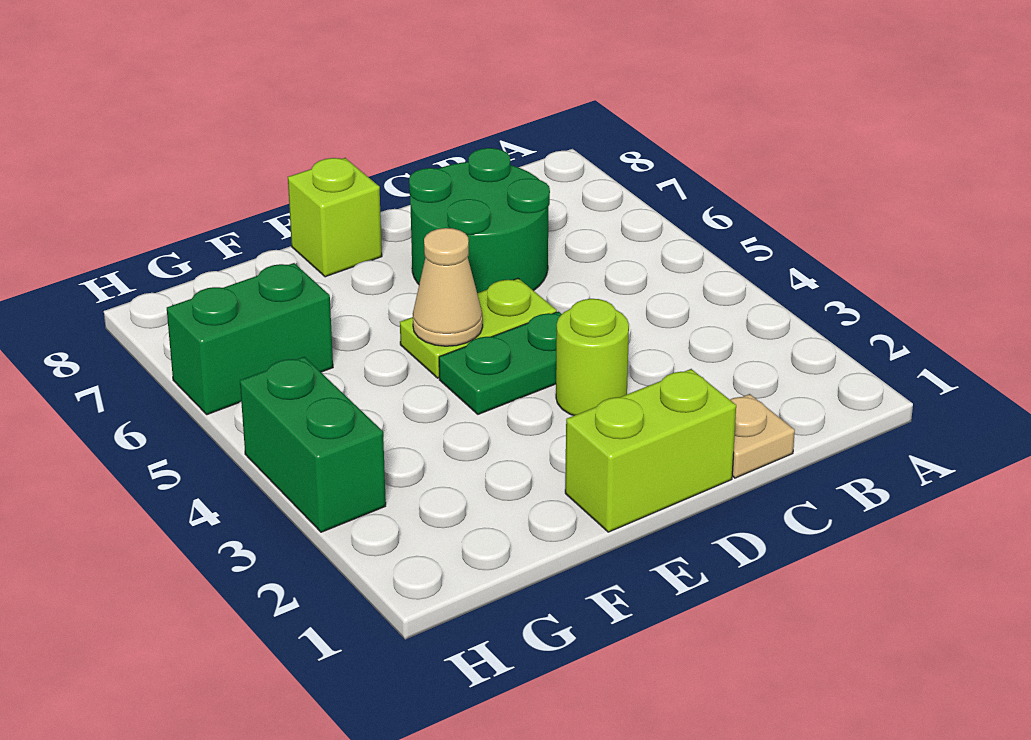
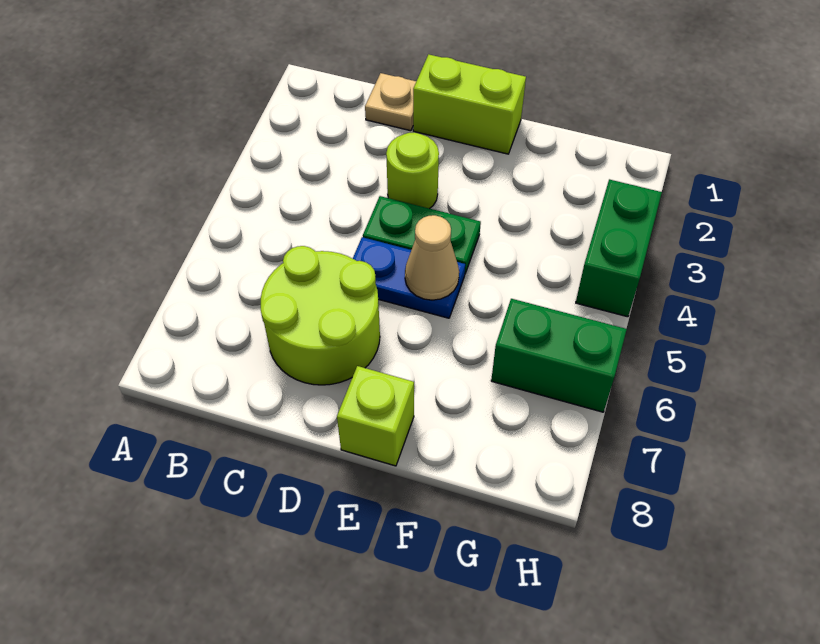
green round brick C6:D7 level 1 -> lime round brick C6:D7 level 1
lime plate D5:E5 level 1 -> blue plate D5:E5 level 1

